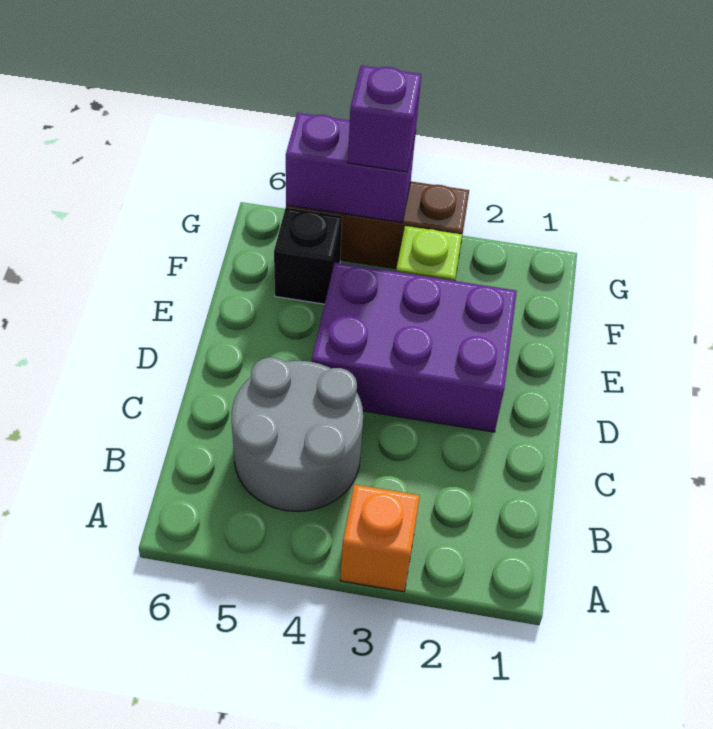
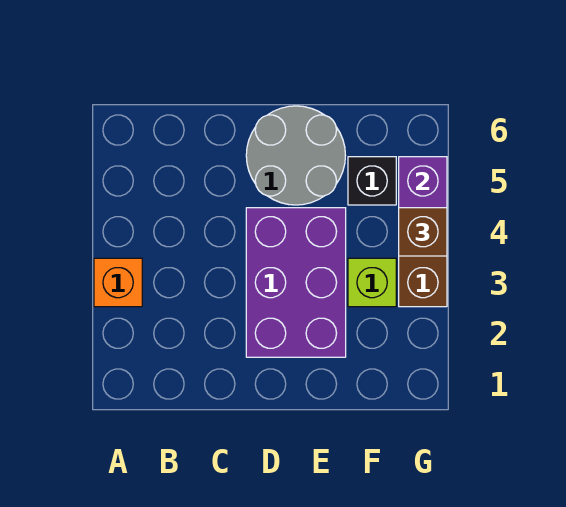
grey round brick B4:C5 level 1 -> grey round brick D5:E6 level 1
purple brick G4 level 3 -> brown brick G4 level 3

